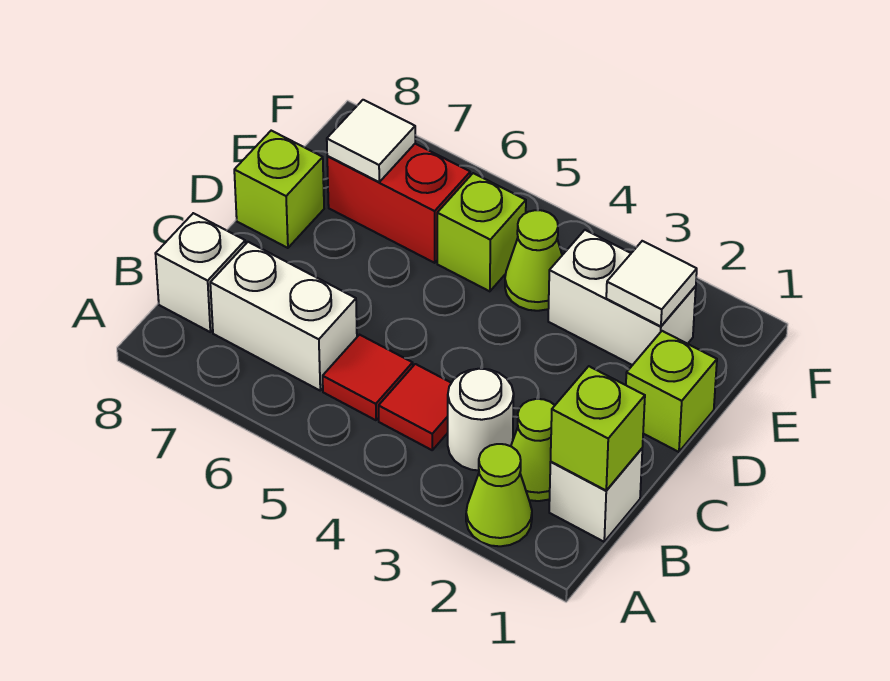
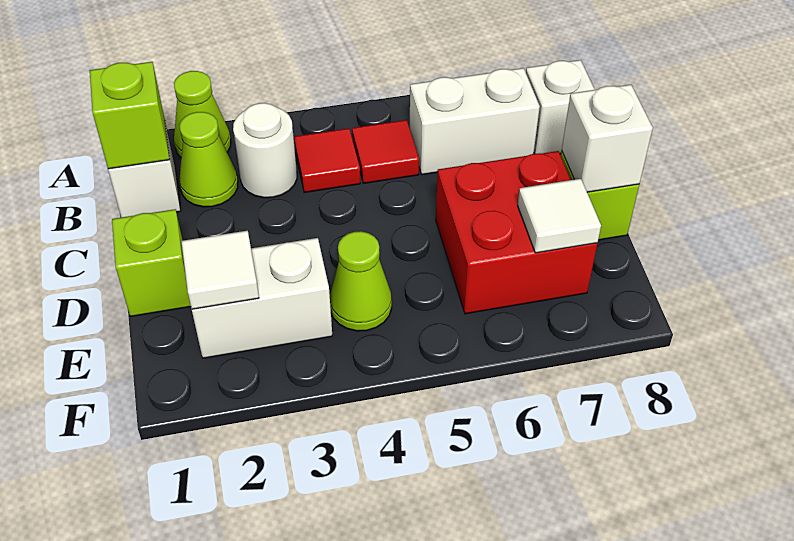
none -> white brick D8 level 2
lime brick E5 level 1 -> none
red brick E6:E7 level 1 -> red brick D6:E7 level 1

